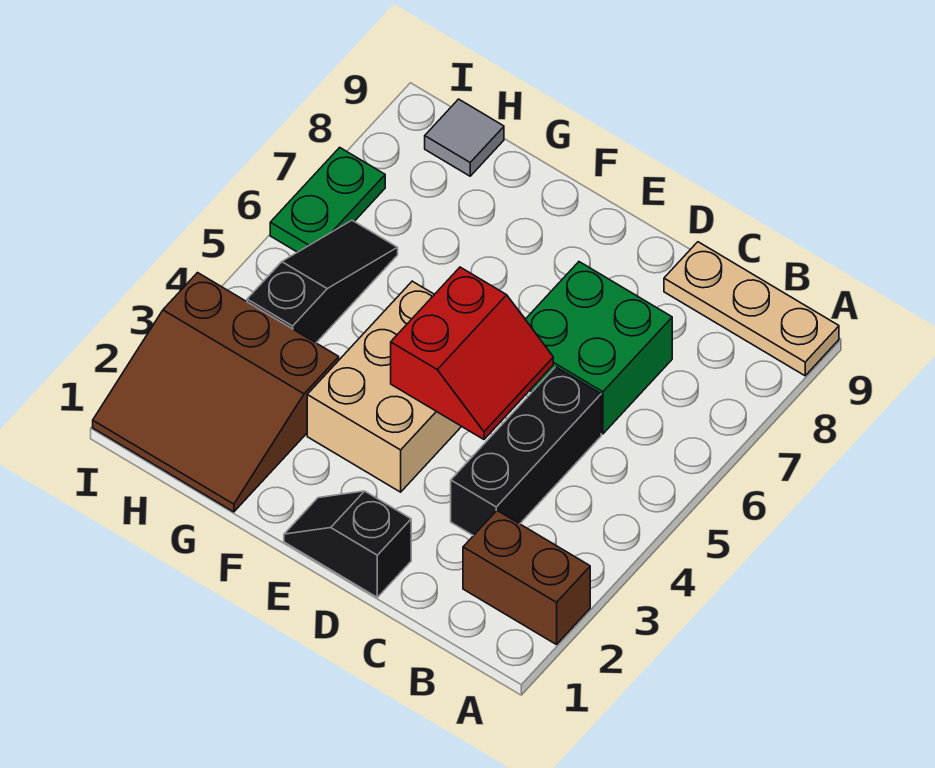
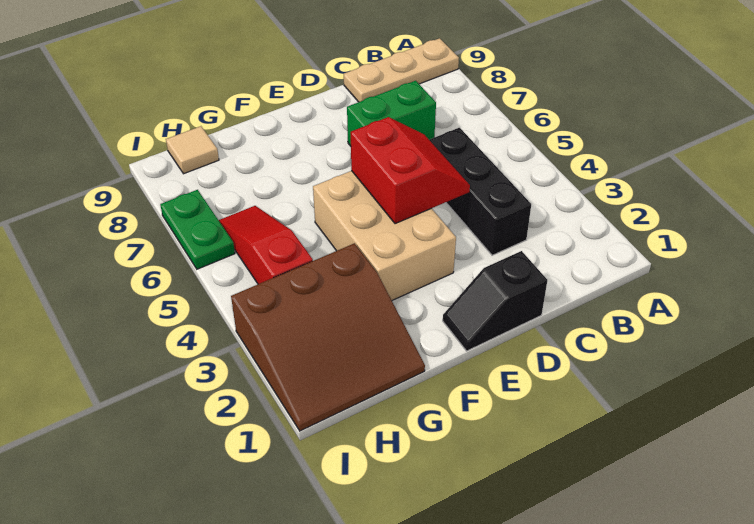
brown brick A2:B2 level 1 -> none
green brick C6:D7 level 1 -> green brick C7:D7 level 1
black slope H4:H6 level 1 top 4 -> red slope H4:H6 level 1 top 4
grey tile H9 level 1 -> tan tile H9 level 1

